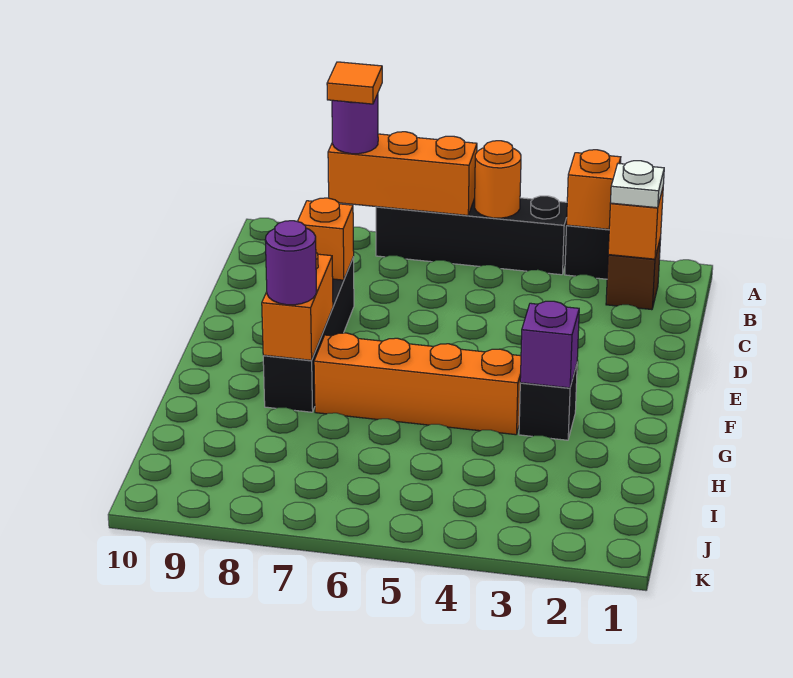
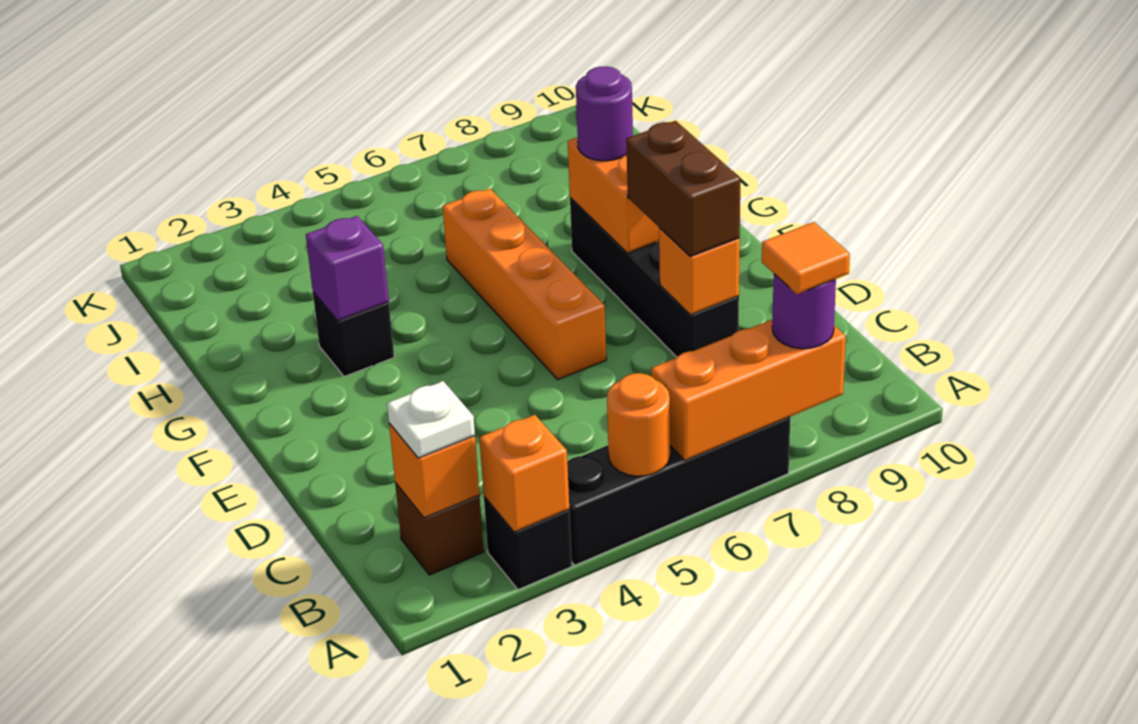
none -> brown brick D8:E8 level 3
orange brick G4:G7 level 1 -> orange brick E6:H6 level 1

